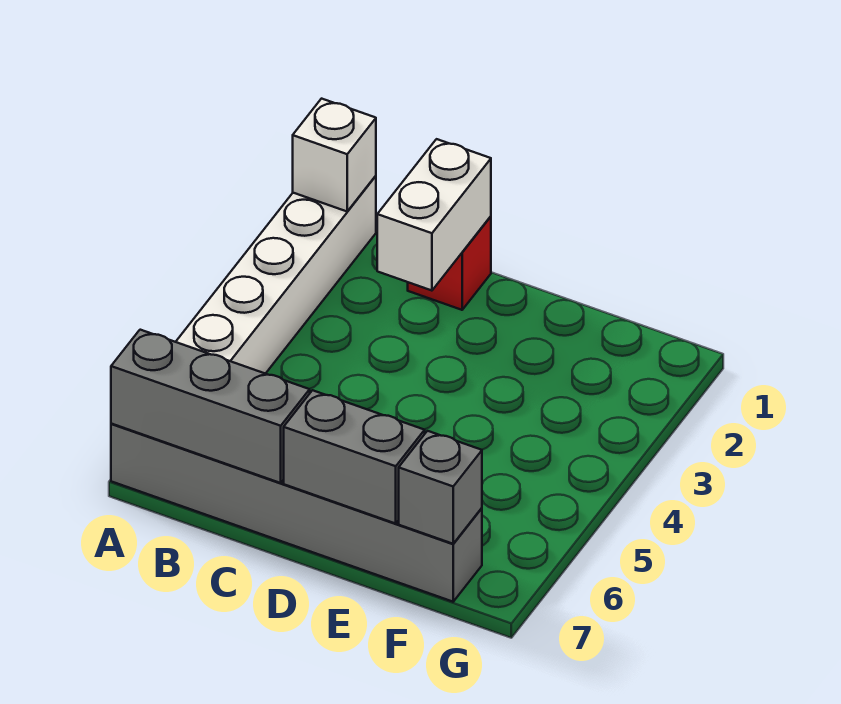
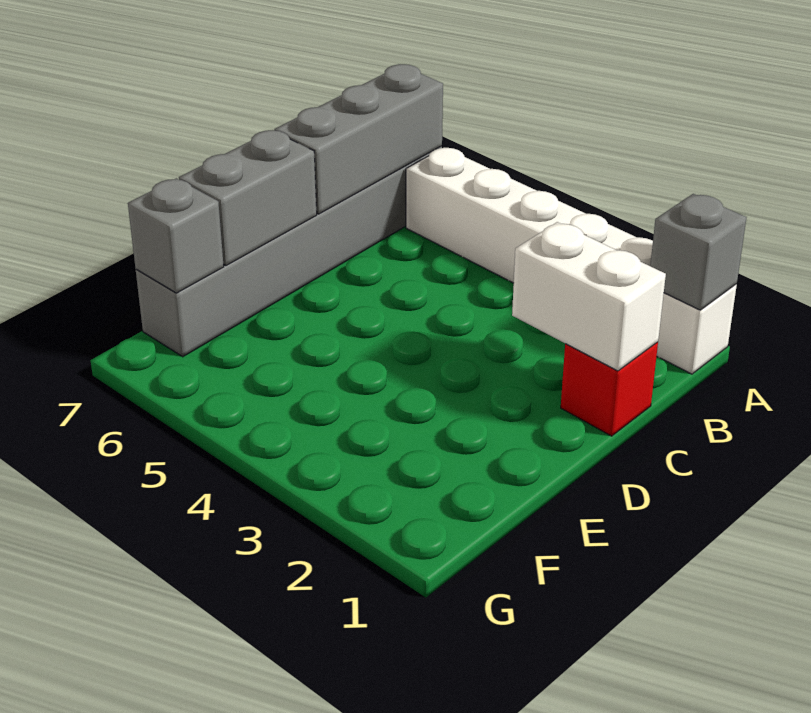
white brick A1 level 2 -> grey brick A1 level 2

